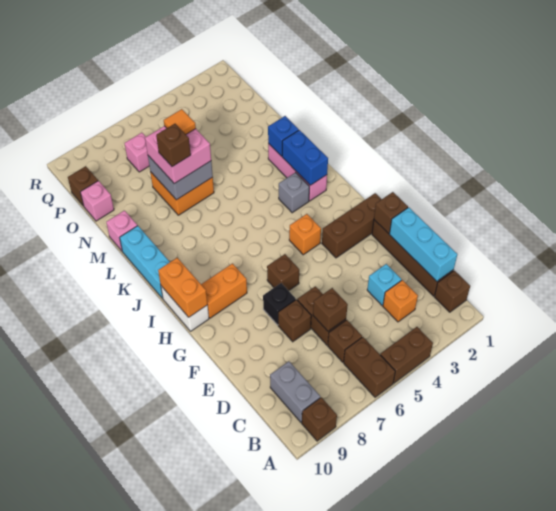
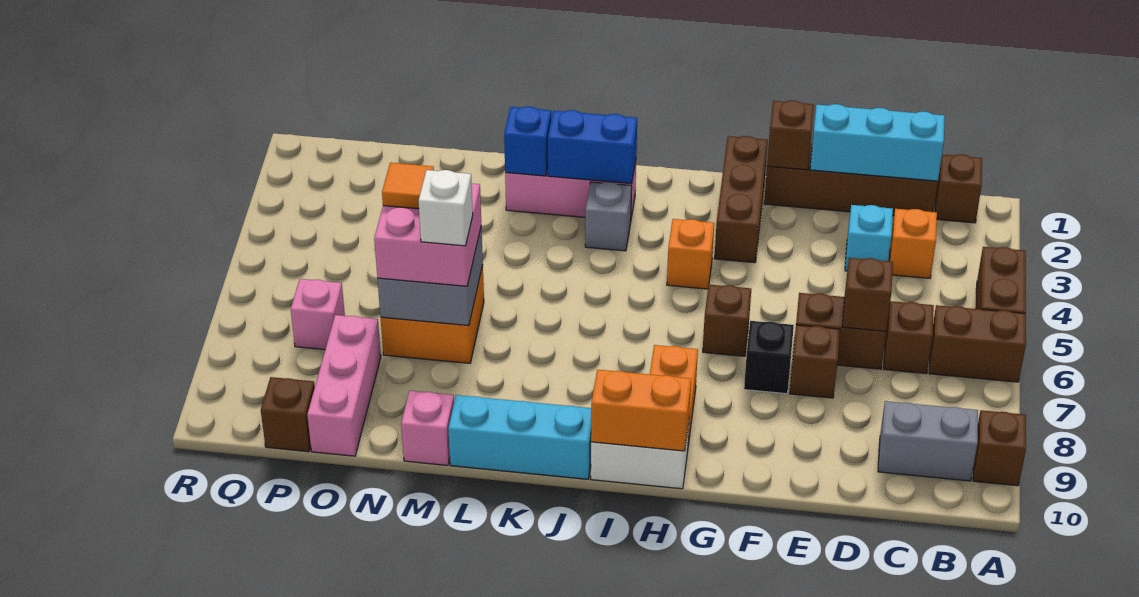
brown brick M7 level 4 -> white brick M7 level 4
pink brick O10 level 1 -> pink brick O8:O10 level 1

